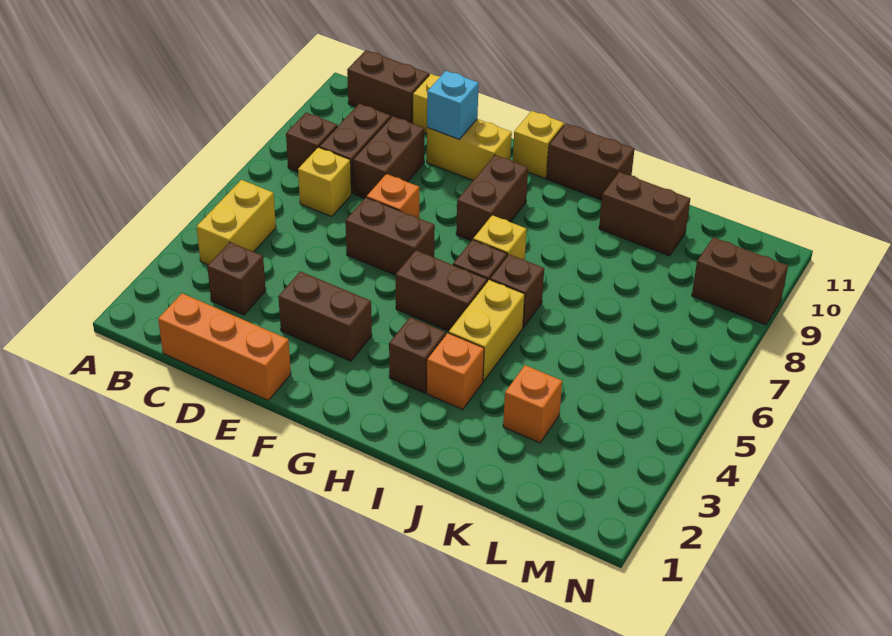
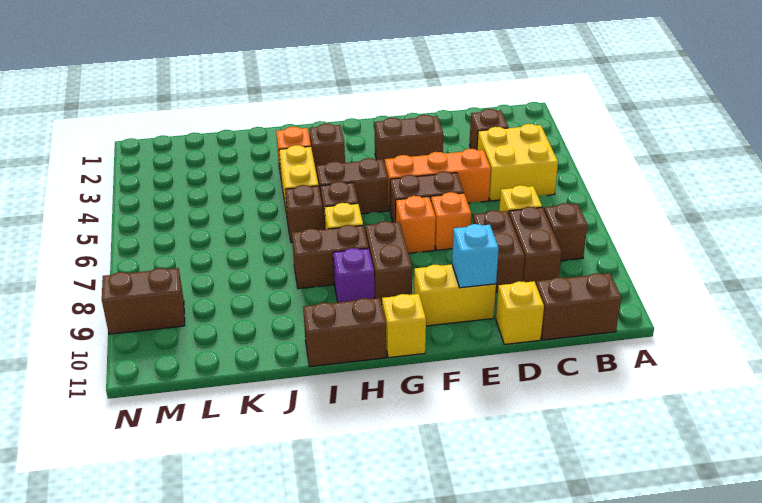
yellow brick B4:B5 level 1 -> yellow brick B4:C5 level 1
orange brick C1:E1 level 1 -> orange brick D5:F5 level 1
none -> purple brick H9 level 1
brown brick J10:K10 level 1 -> brown brick H8:I8 level 1
orange brick K3 level 1 -> orange brick F7 level 1

